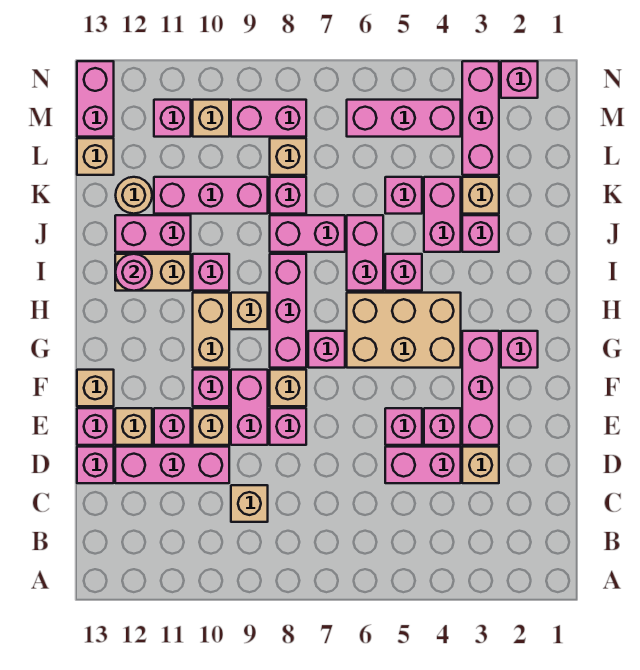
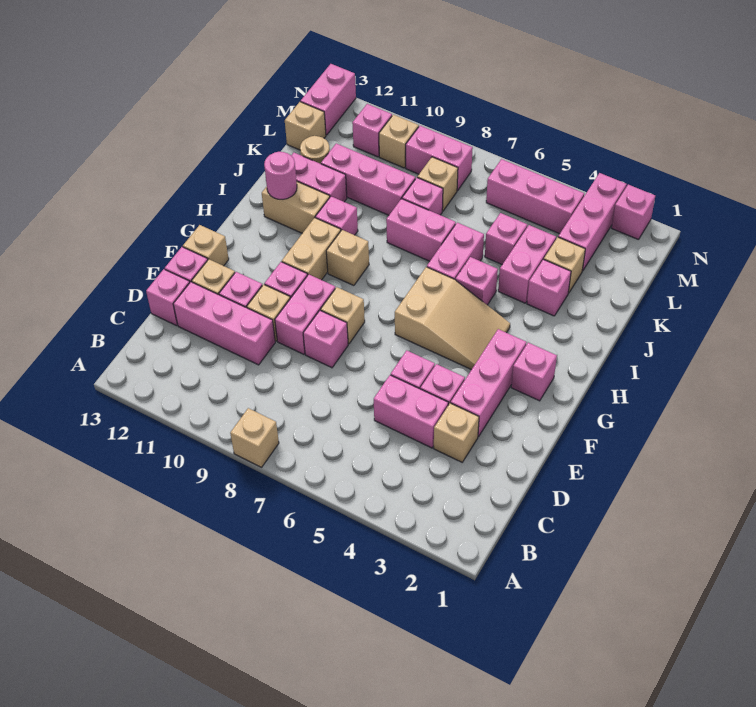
tan brick C9 level 1 -> tan brick A8 level 1
tan brick G4:H6 level 1 -> tan slope G4:H6 level 1 top 6
pink brick G7 level 1 -> none
pink brick G8:I8 level 1 -> none

